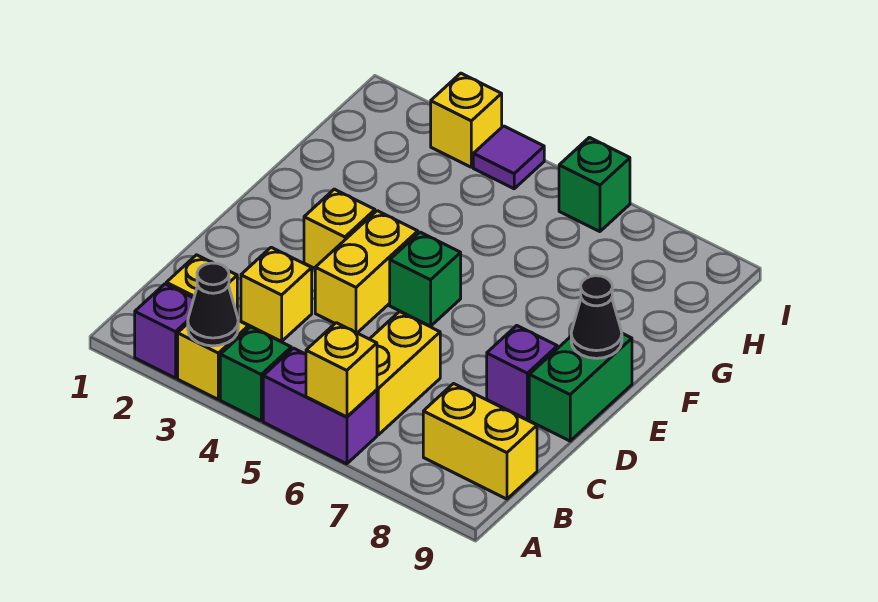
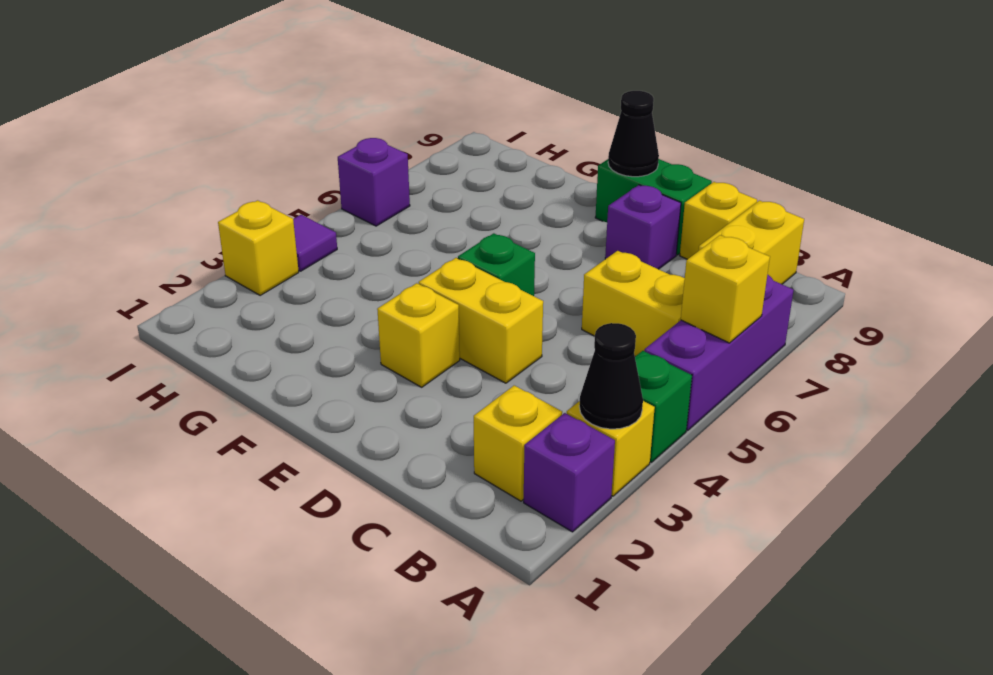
purple brick A5:A6 level 1 -> purple brick A5:A7 level 1
yellow brick C3 level 1 -> yellow brick C9 level 1
green brick I6 level 1 -> purple brick I6 level 1

